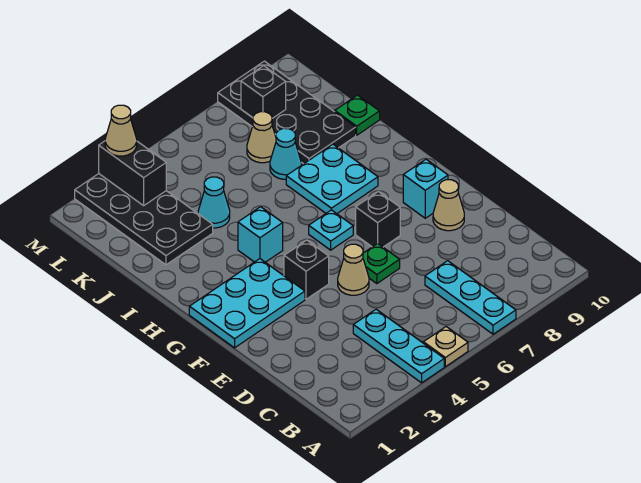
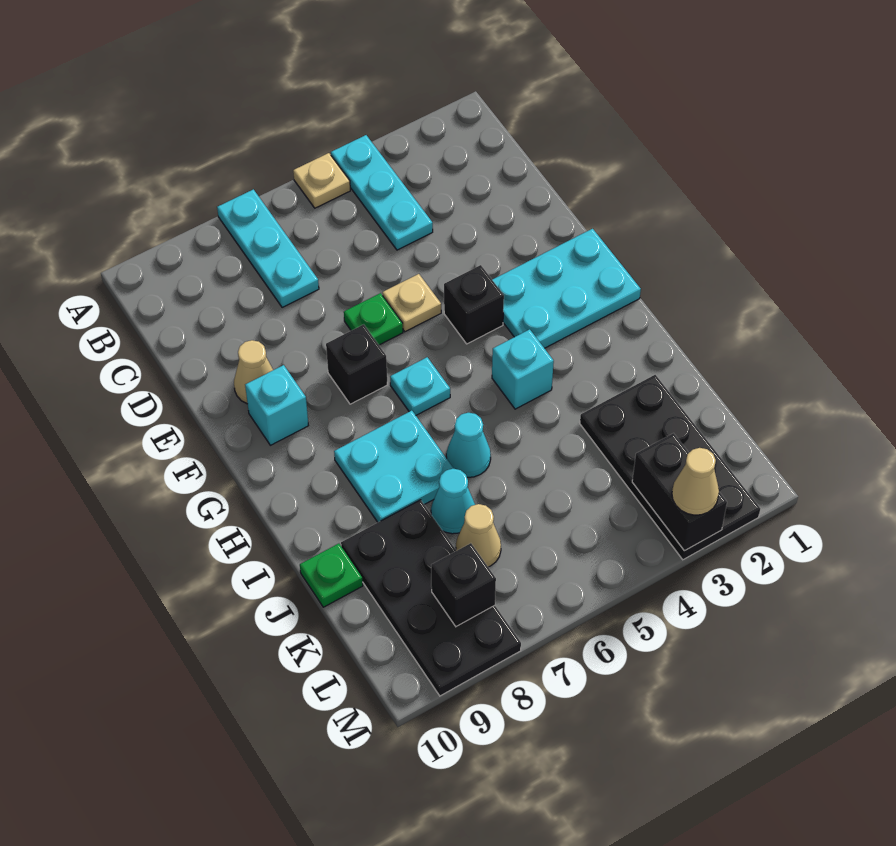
tan cone E5 level 1 -> tan plate E5 level 1
cyan cone J4 level 1 -> cyan cone I6 level 1

